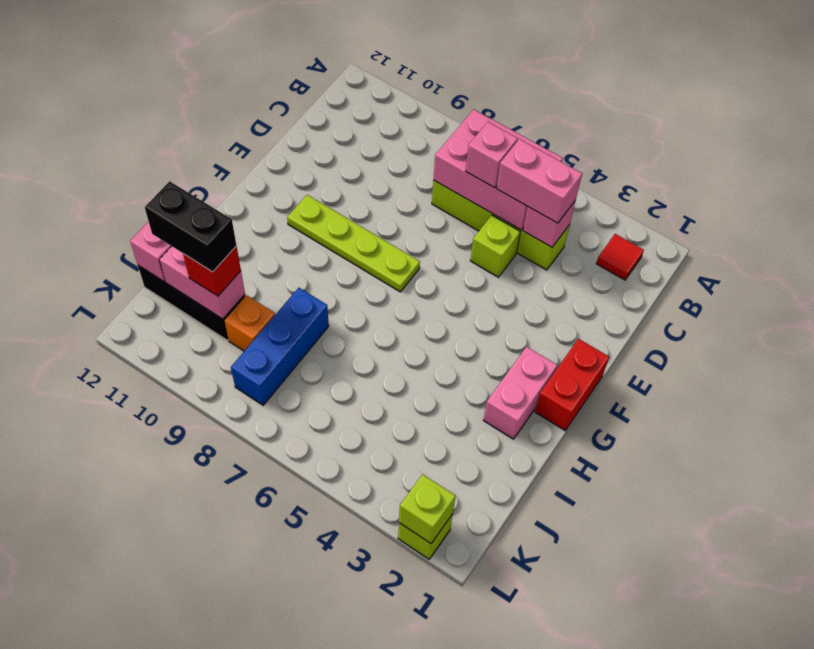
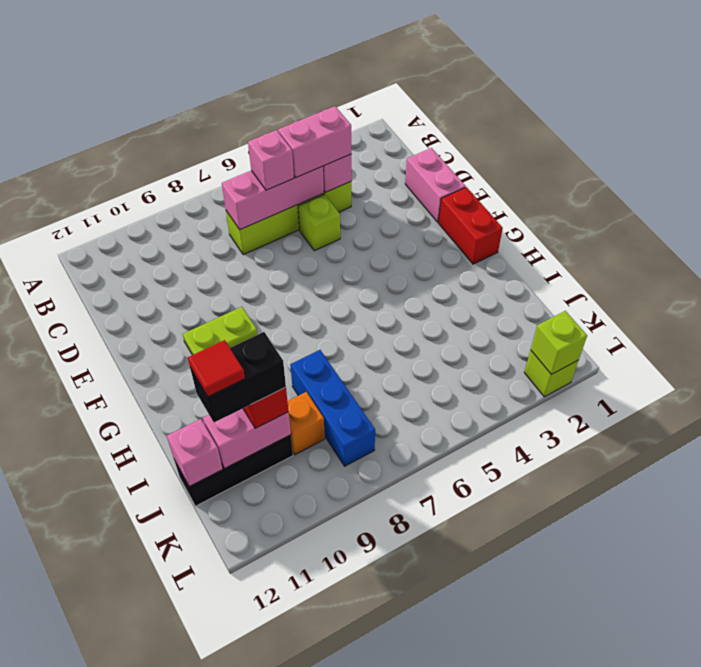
red tile B2 level 1 -> red tile J11 level 5
pink brick B5:C7 level 2 -> pink brick C5:C7 level 2
lime plate F7:F10 level 1 -> lime plate F9:F10 level 1
pink brick G2:H2 level 1 -> pink brick D1:E1 level 1

